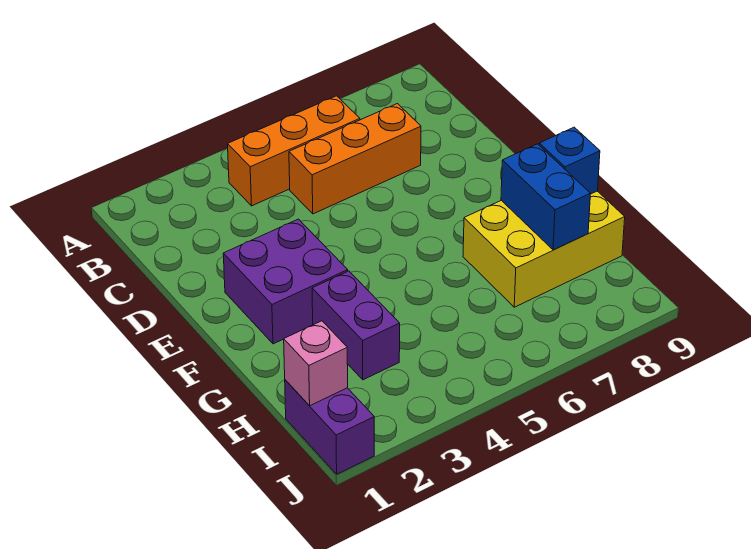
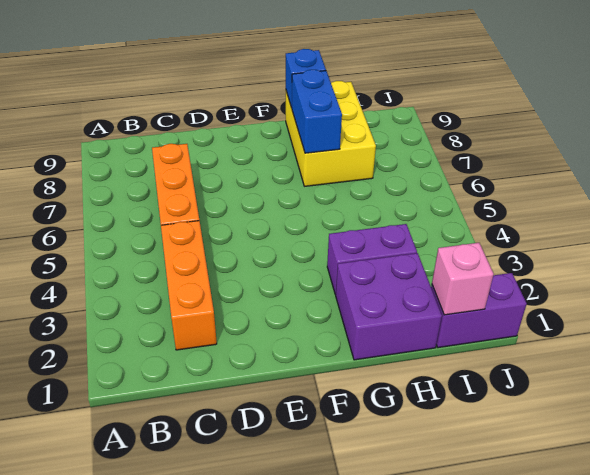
orange brick B4:B6 level 1 -> orange brick C2:C4 level 1
purple brick E2:F3 level 1 -> purple brick G1:H2 level 1
blue brick G8:H8 level 2 -> blue brick G7:G8 level 2

